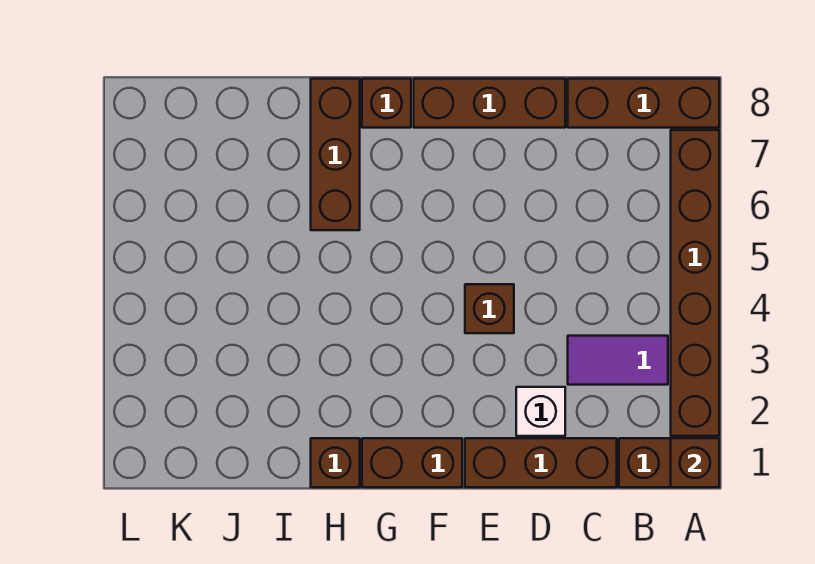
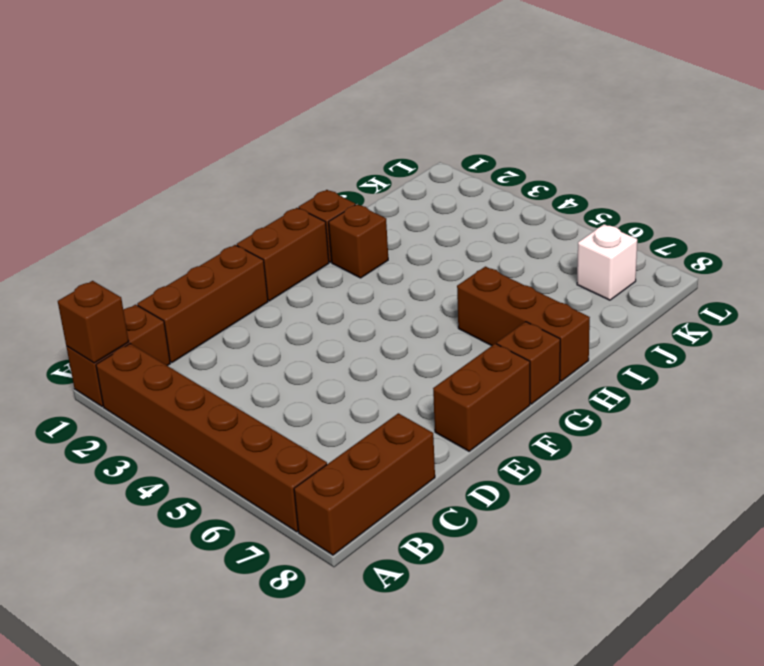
purple tile B3:C3 level 1 -> none
white brick D2 level 1 -> white brick K7 level 1
brown brick D8:F8 level 1 -> brown brick E8:F8 level 1
brown brick E4 level 1 -> brown brick H2 level 1

